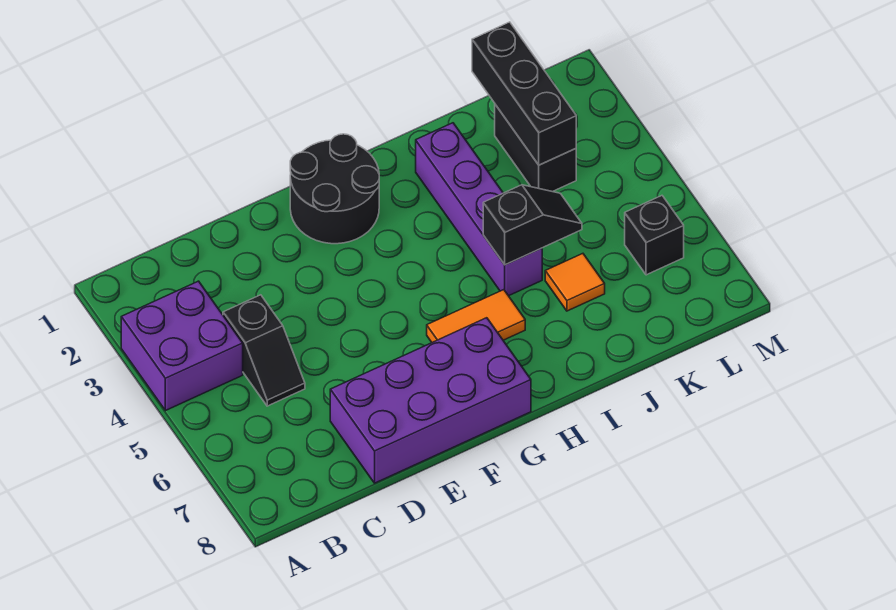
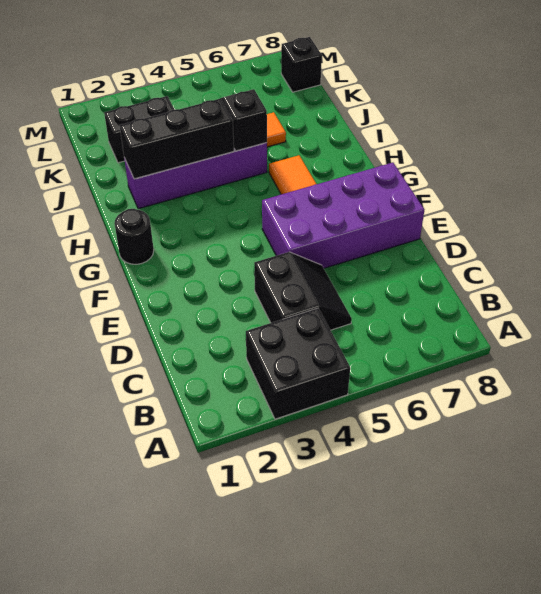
purple brick A3:B4 level 1 -> black brick A3:B4 level 1
black slope C4:C5 level 1 top 4 -> black slope C4:D5 level 1 top 4
purple brick D7:G8 level 1 -> purple brick E5:F8 level 1
black round brick F1:G2 level 1 -> black round brick G1 level 1
black brick K1:K3 level 2 -> black brick I2:I4 level 2
black brick L6 level 1 -> black brick L8 level 1

